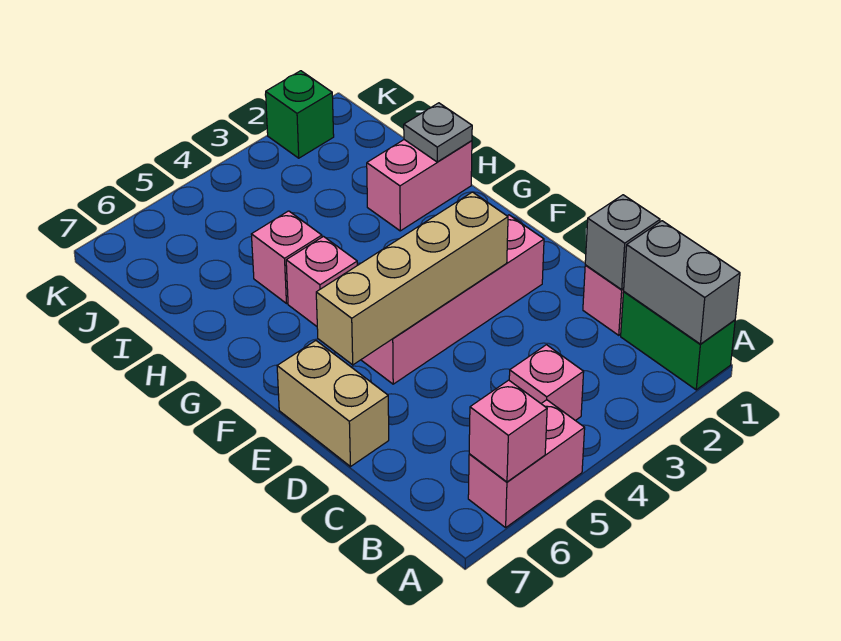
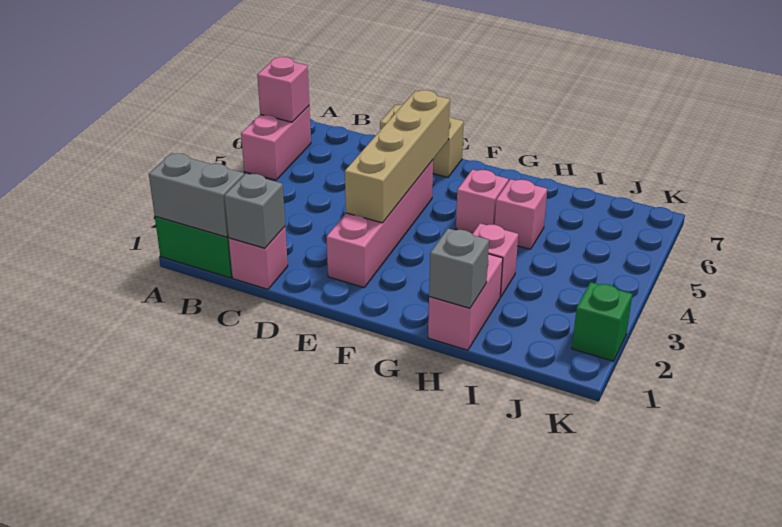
pink brick B4 level 1 -> pink brick H3 level 1
grey plate H1 level 2 -> grey brick H1 level 2

